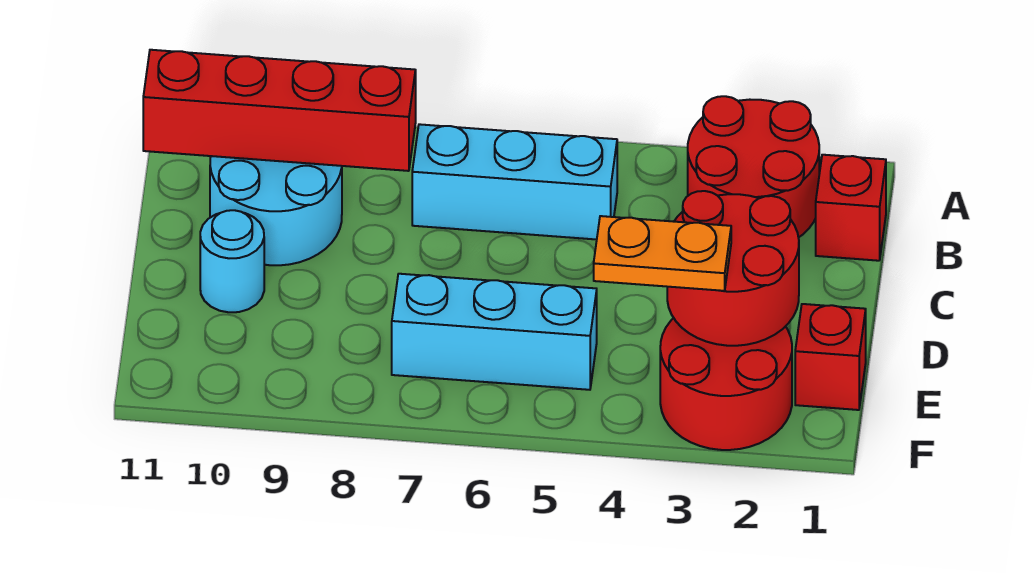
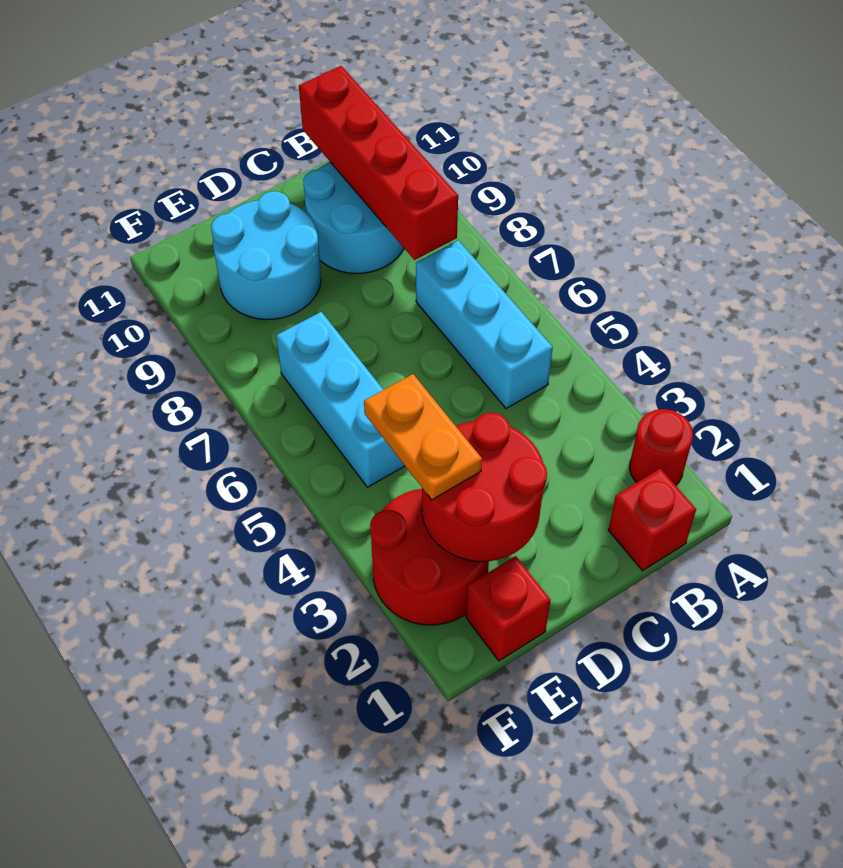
red round brick A2:B3 level 1 -> red round brick A2 level 1
cyan round brick D10 level 1 -> cyan round brick D9:E10 level 1

